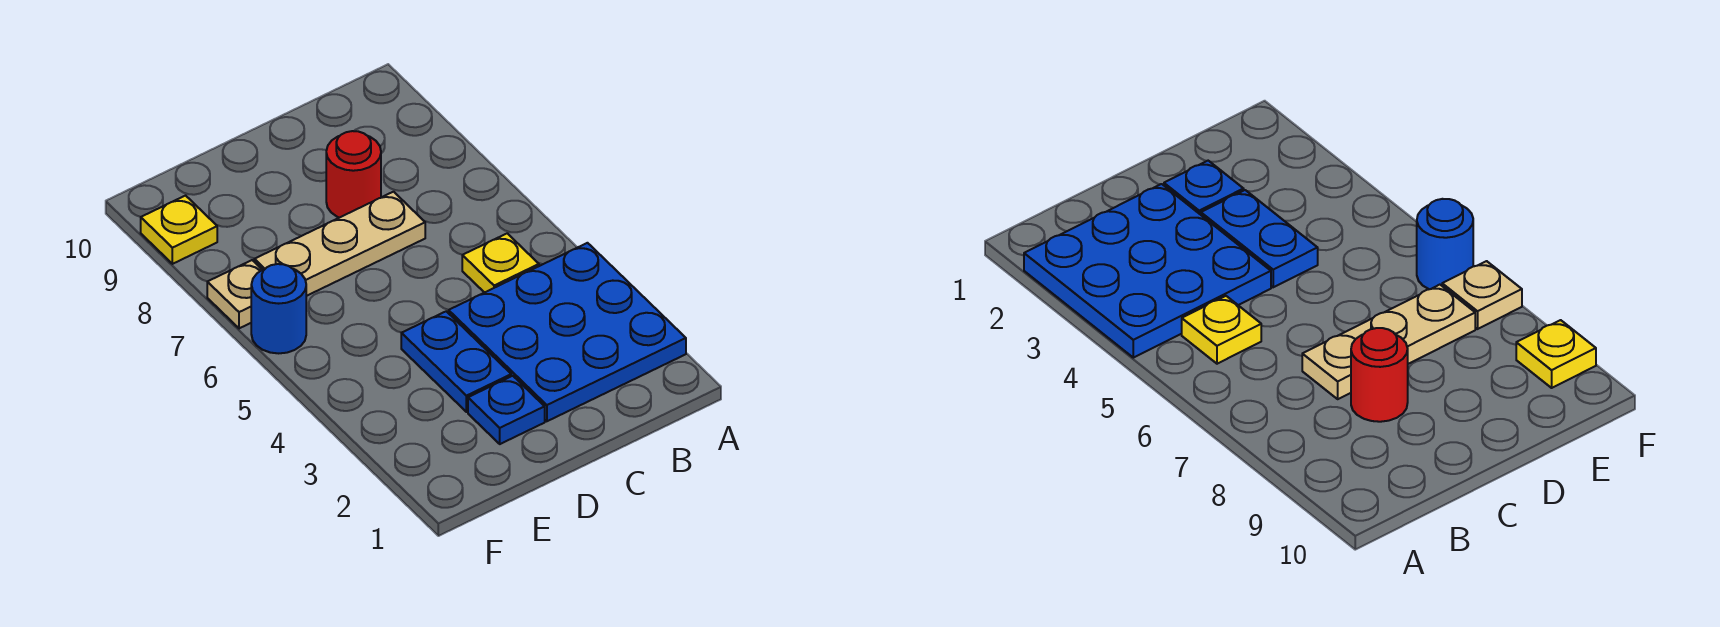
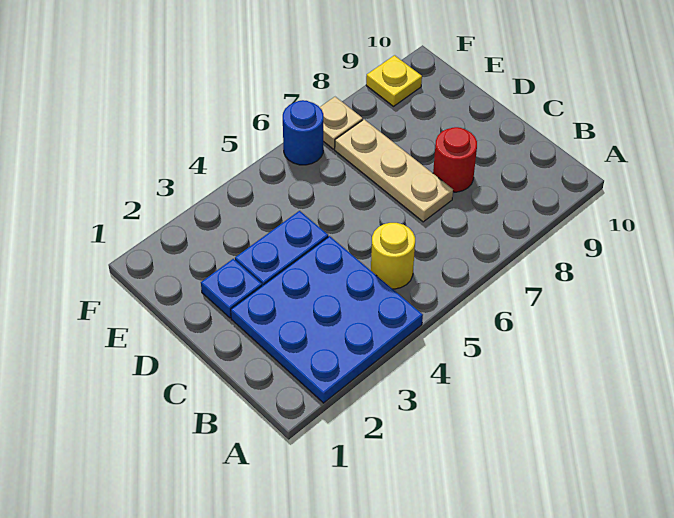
yellow plate B5 level 1 -> yellow round brick B5 level 1

